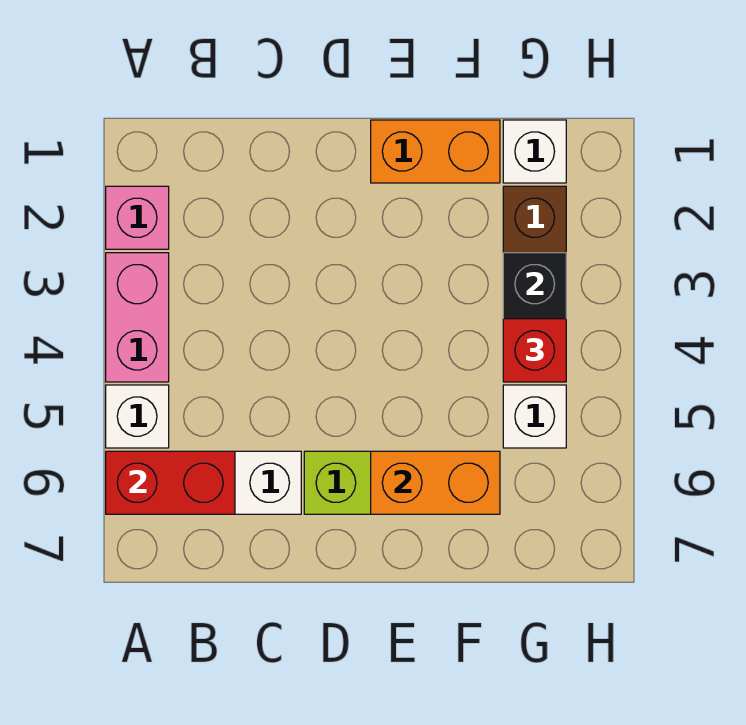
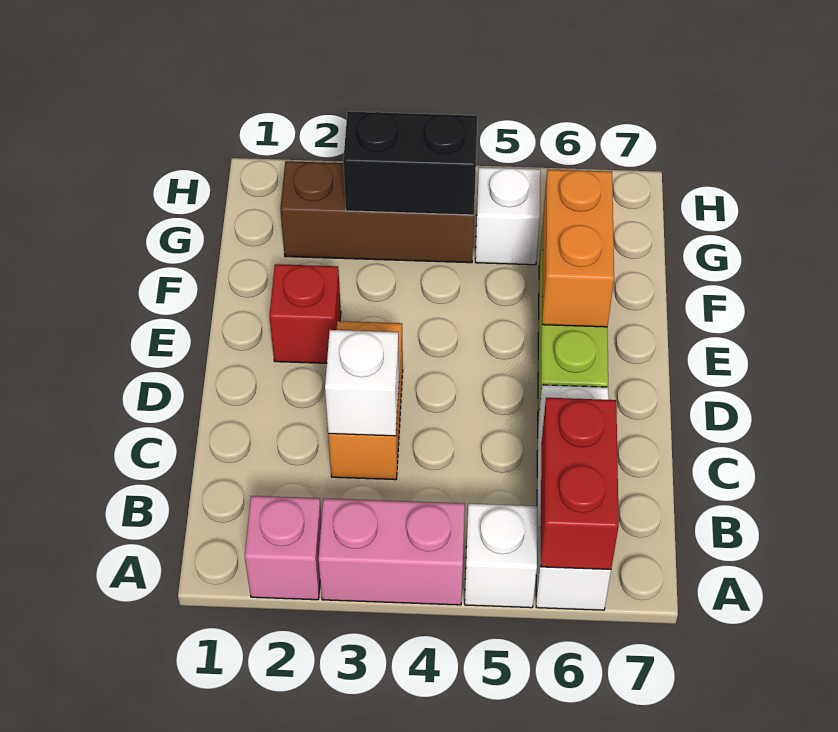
orange brick E1:F1 level 1 -> orange brick C3:D3 level 1
white brick G1 level 1 -> white brick C3 level 2
red brick G4 level 3 -> red brick E2 level 1

